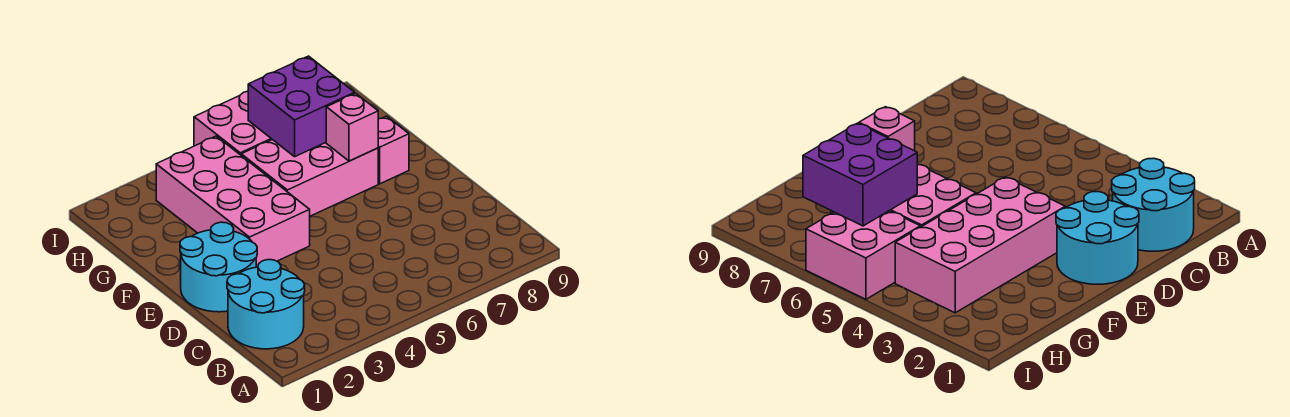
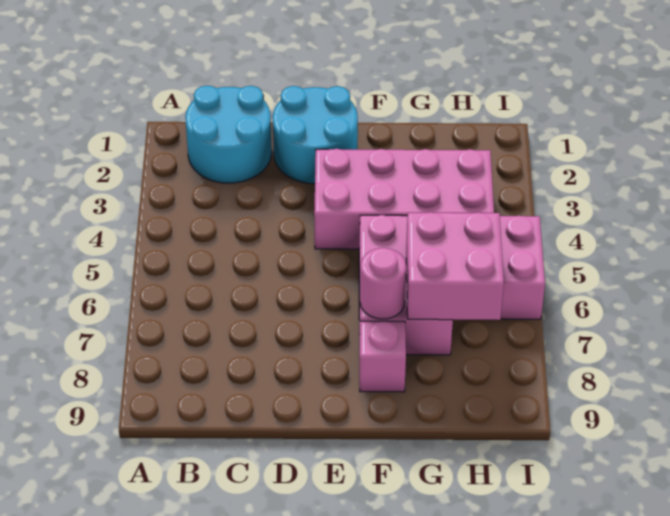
pink brick F7 level 2 -> pink round brick F7 level 2
purple brick G6:H7 level 2 -> pink brick G6:H7 level 2

